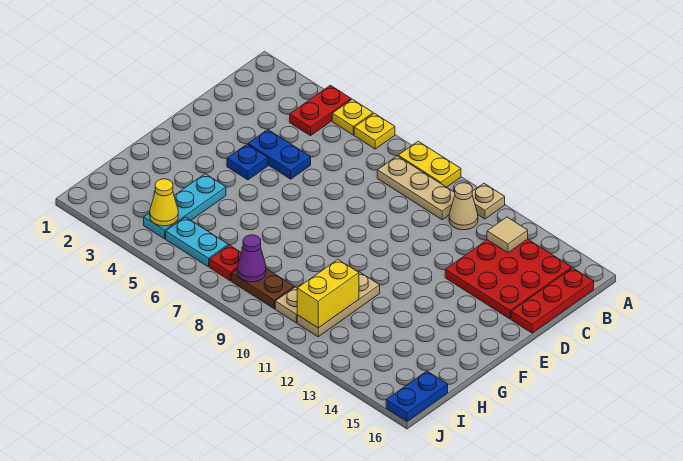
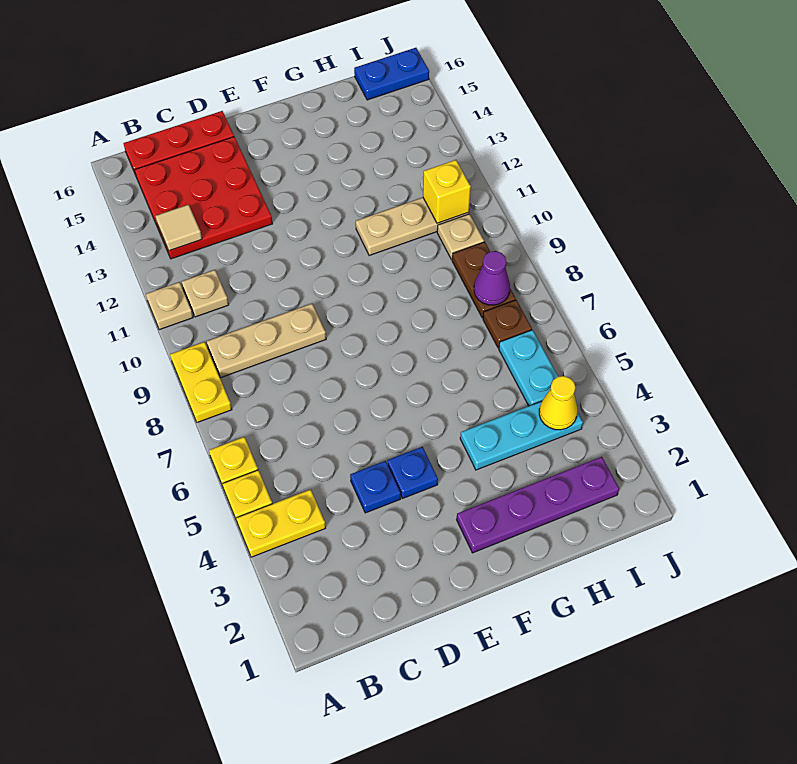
red plate A4:B4 level 1 -> yellow plate A4:B4 level 1
tan plate B8:B10 level 1 -> tan plate B9:D9 level 1
tan cone B11 level 1 -> tan plate B11 level 1
blue plate D4:D5 level 1 -> blue plate D4 level 1
none -> purple plate F2:I2 level 1
yellow brick H11:I11 level 2 -> yellow brick I11 level 2
red plate I7 level 1 -> brown plate I7 level 1

